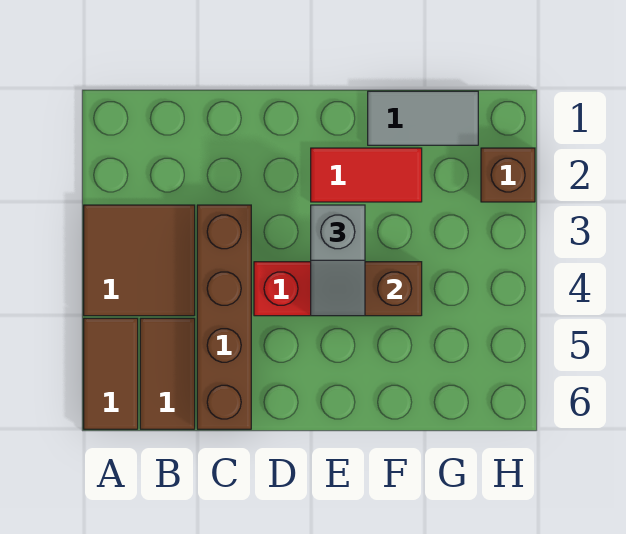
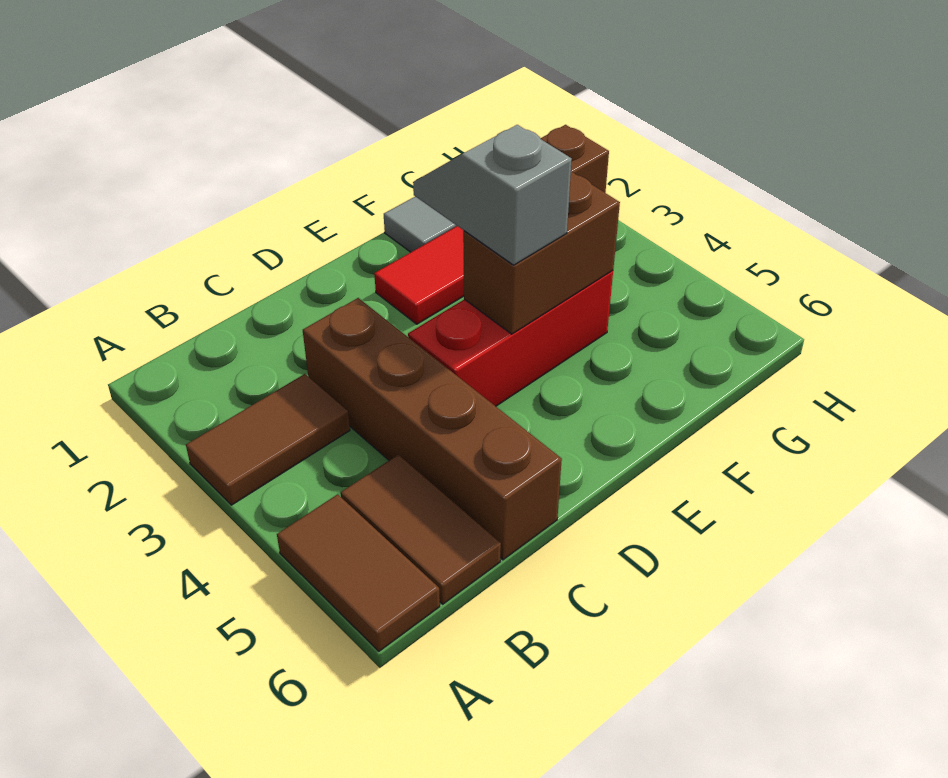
brown tile A3:B4 level 1 -> brown tile A3:B3 level 1
grey slope E3:E4 level 3 top 3 -> grey slope E3:E4 level 3 top 4

